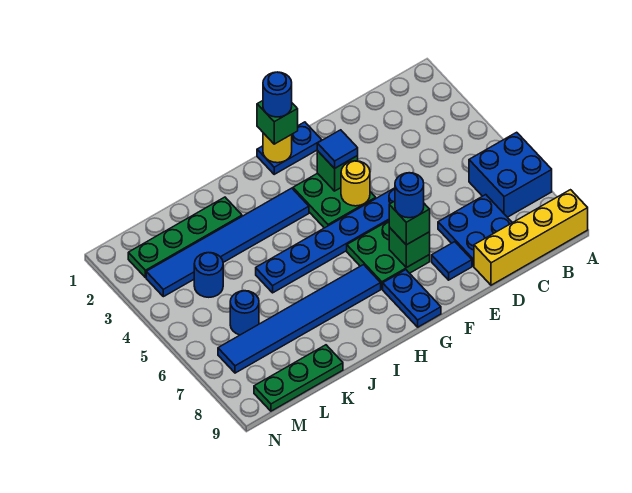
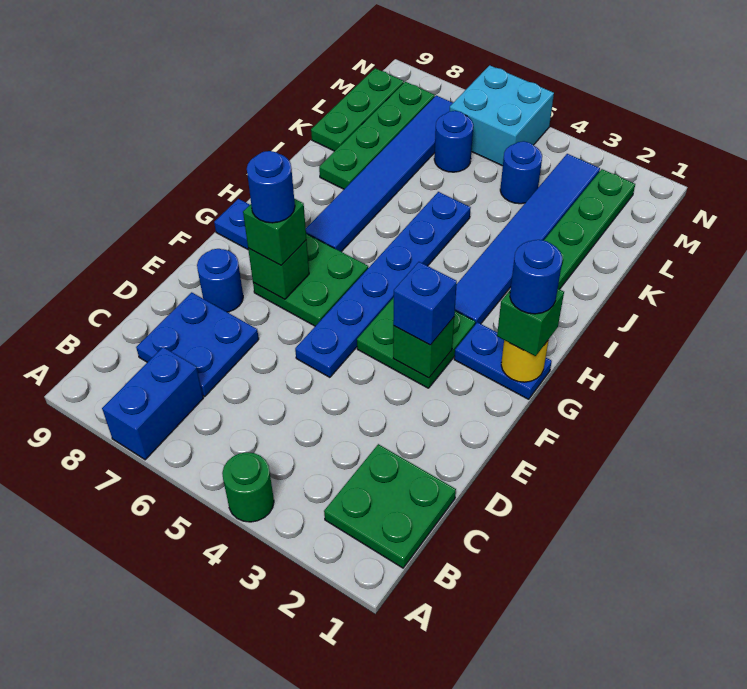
none -> green round brick A4 level 1
blue brick A6:B7 level 1 -> blue brick A7:B7 level 1
yellow brick A9:D9 level 1 -> none
none -> green plate B1:C2 level 1
blue tile E8 level 1 -> blue round brick E8 level 1
blue plate F1:G1 level 1 -> blue plate G1:G2 level 1
blue tile F3 level 3 -> blue brick F3 level 3
yellow round brick F4 level 2 -> none
none -> green plate J8:M8 level 1
none -> cyan brick M5:N6 level 1

